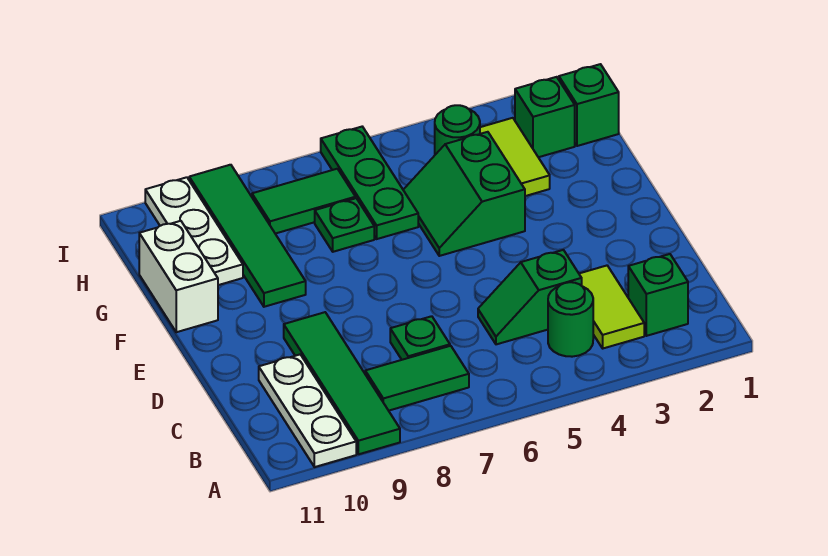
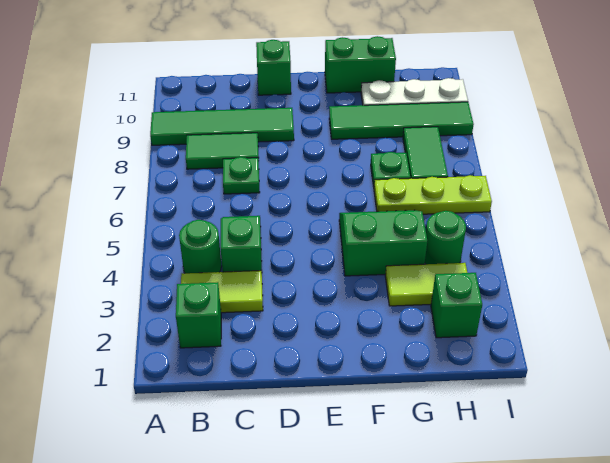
white plate A10:C10 level 1 -> none
green tile B7:B8 level 1 -> green tile B8:C8 level 1
white brick F11:G11 level 1 -> green brick F11:G11 level 1
green plate G6:I6 level 1 -> lime plate G6:I6 level 1
green brick H1 level 1 -> green brick D11 level 1

